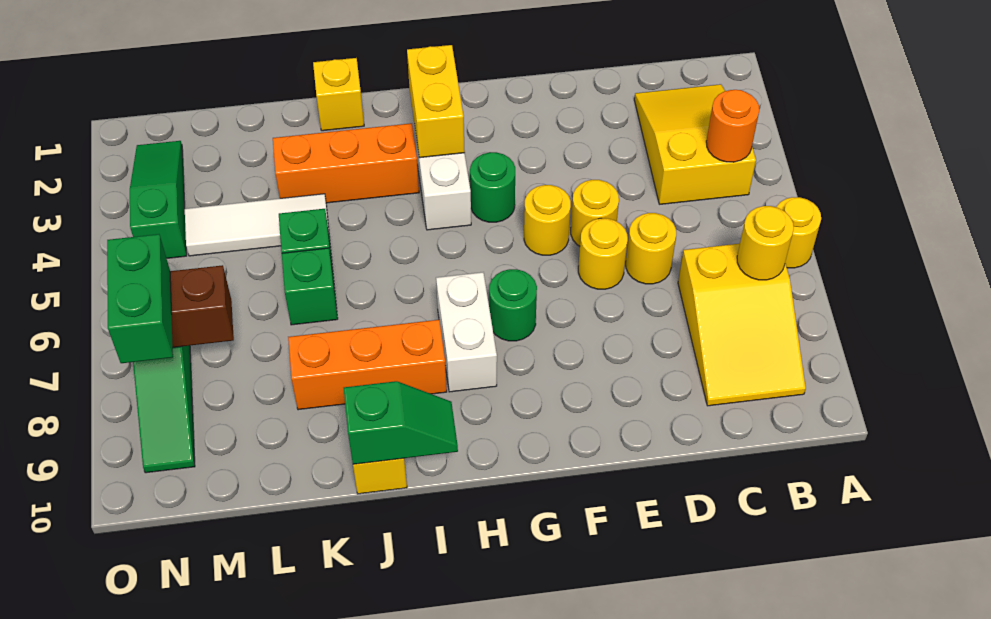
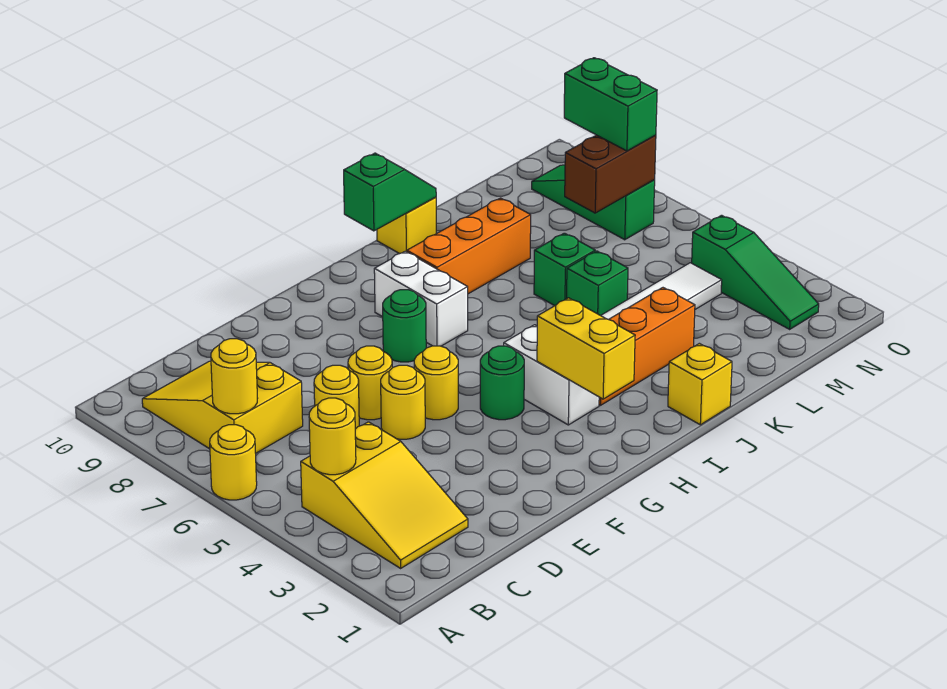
orange round brick B4 level 2 -> yellow round brick B4 level 2
green slope I10:J10 level 2 top J -> green slope I10:J10 level 2 top I

